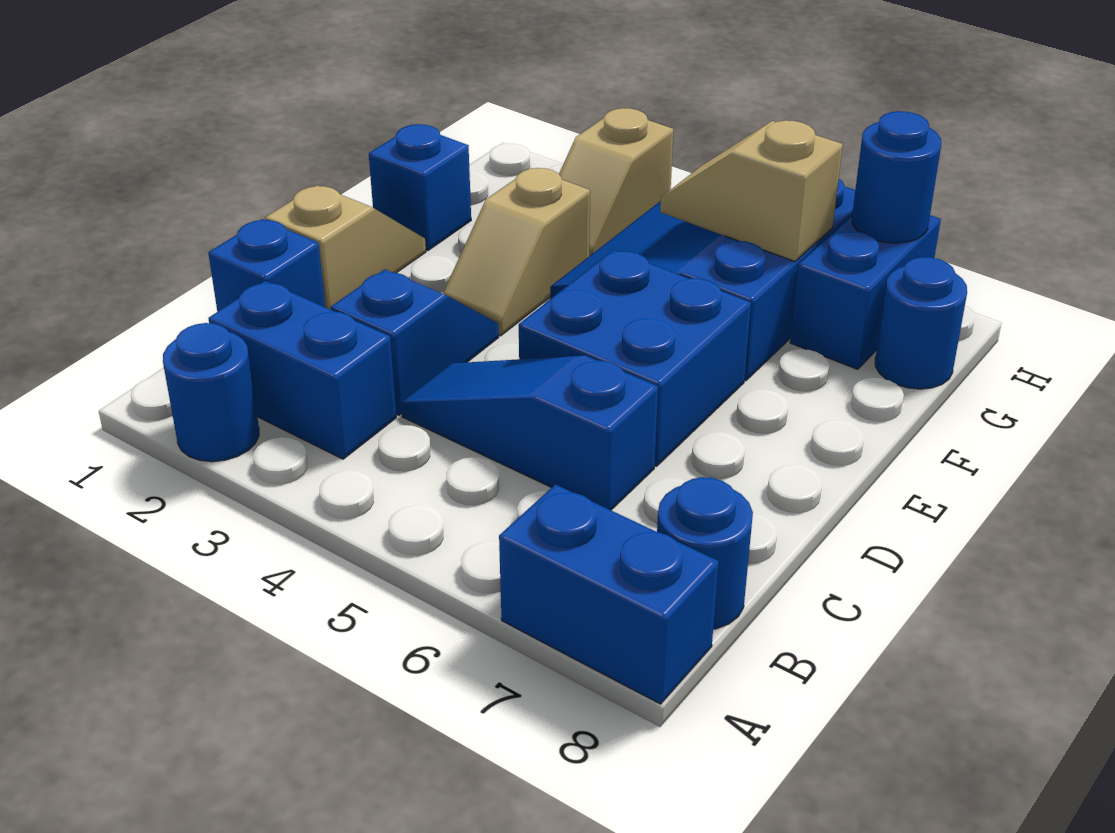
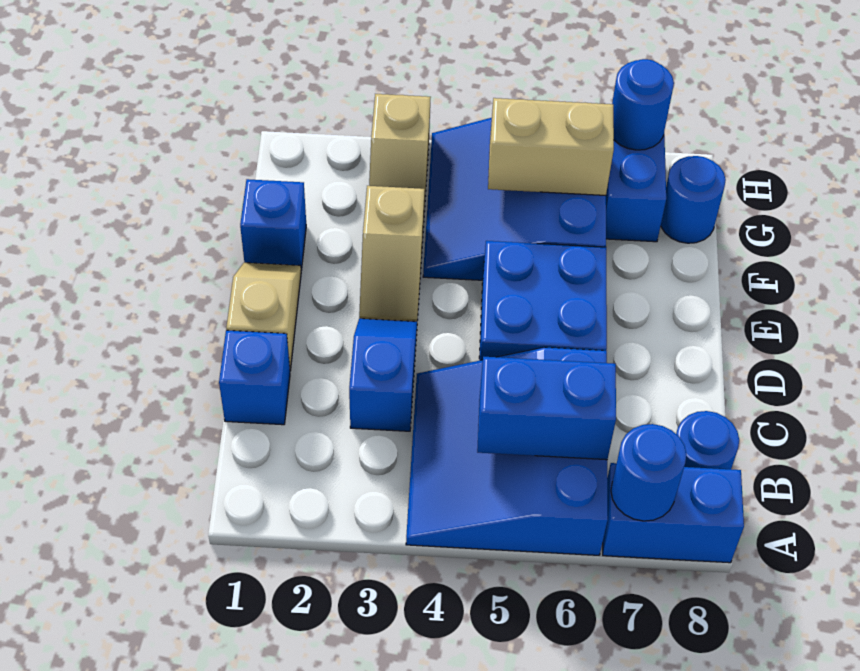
blue round brick A2 level 1 -> blue round brick A7 level 2
blue brick B2:B3 level 1 -> blue brick B5:B6 level 2
blue slope C4:C6 level 1 top 6 -> blue slope A4:C6 level 1 top 6
tan slope G5:G6 level 2 top 6 -> tan brick G5:G6 level 2

